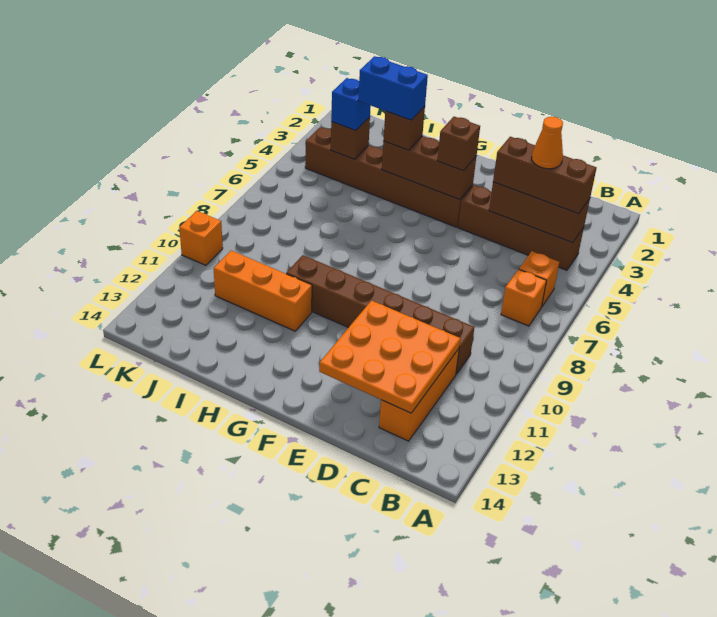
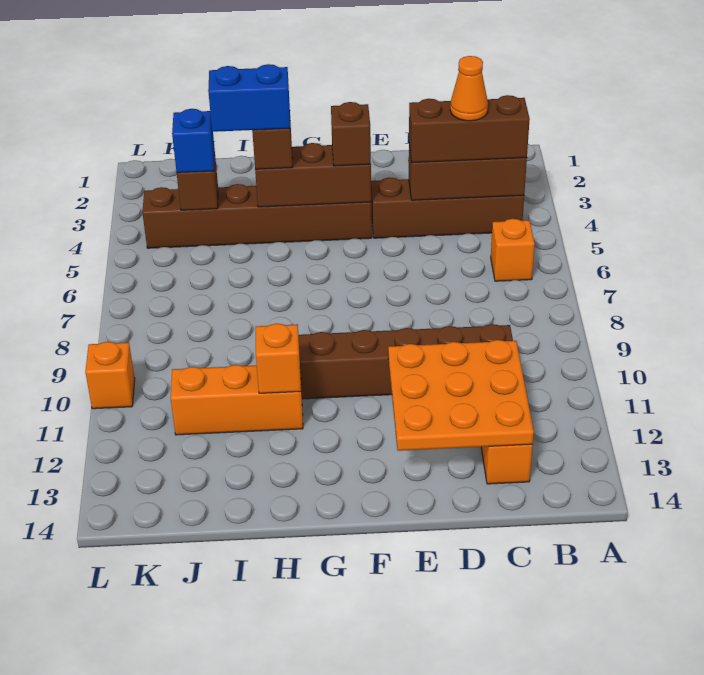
orange brick B7 level 1 -> orange brick H11 level 2

